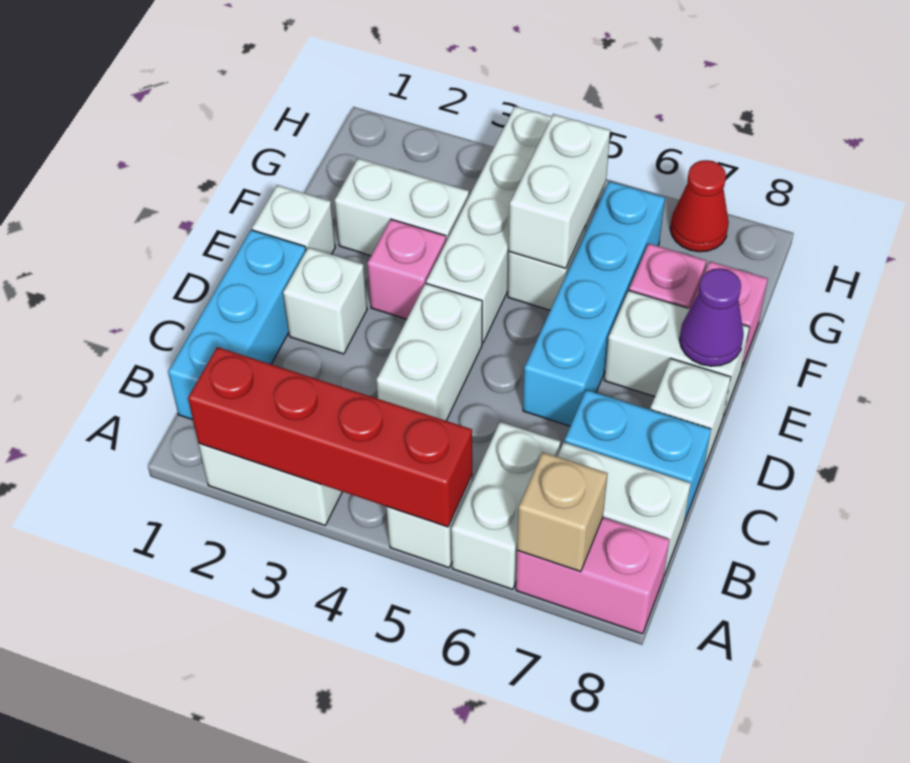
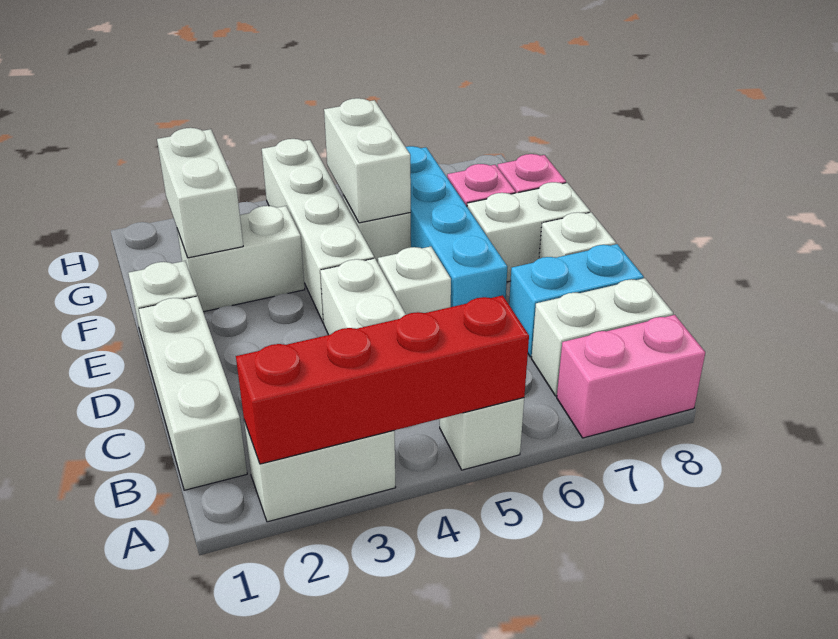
white brick A6:B6 level 1 -> white brick F2:G2 level 2
tan brick A7 level 2 -> none
cyan brick B1:D1 level 1 -> white brick B1:D1 level 1
white brick D2 level 1 -> white brick D5 level 1
pink brick E3 level 1 -> none
purple cone E8 level 2 -> none
red cone H7 level 1 -> none

